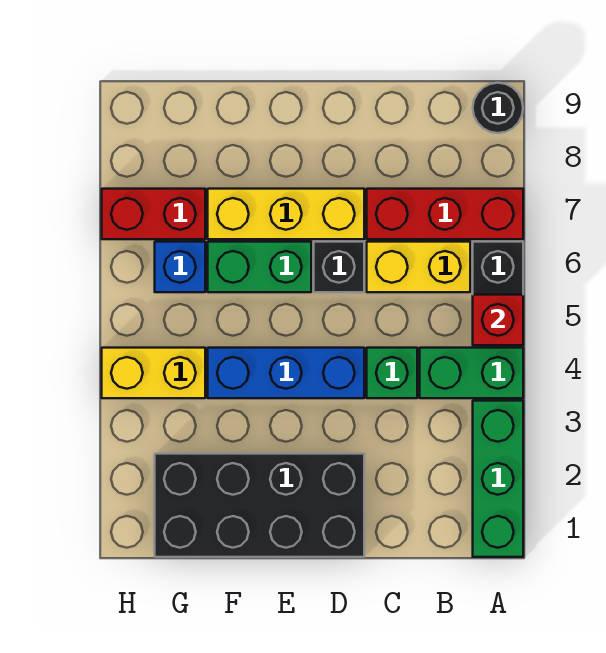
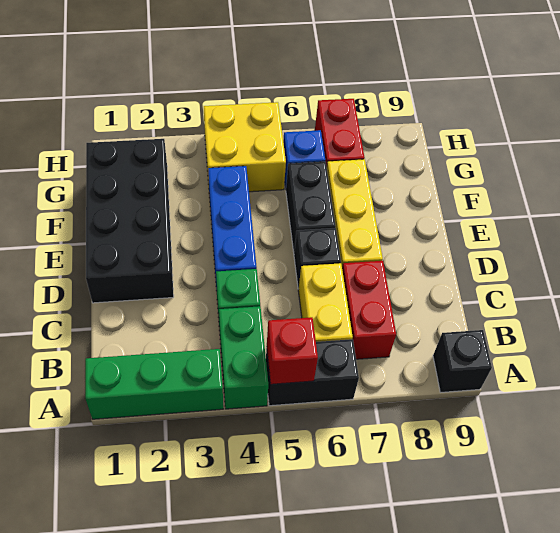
red brick A7:C7 level 1 -> red brick B7:C7 level 1
black round brick A9 level 1 -> black brick A9 level 1
green brick E6:F6 level 1 -> black brick E6:F6 level 1
yellow brick G4:H4 level 1 -> yellow brick G4:H5 level 1

